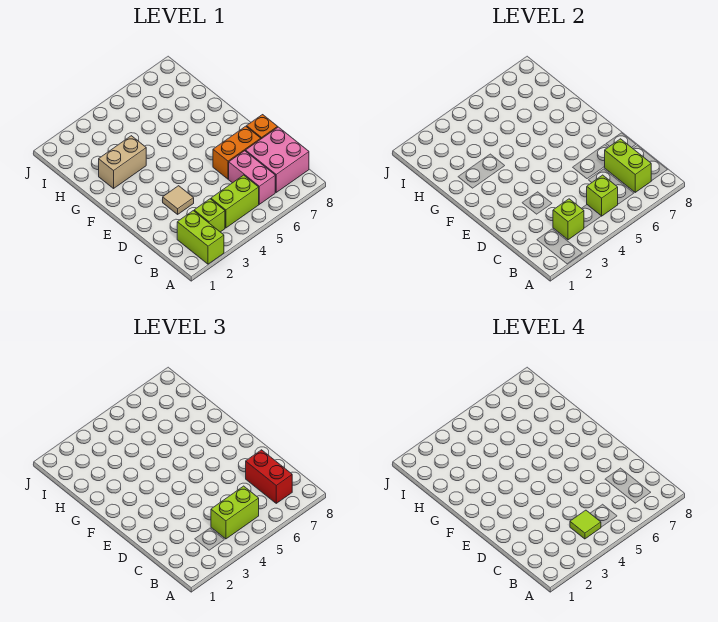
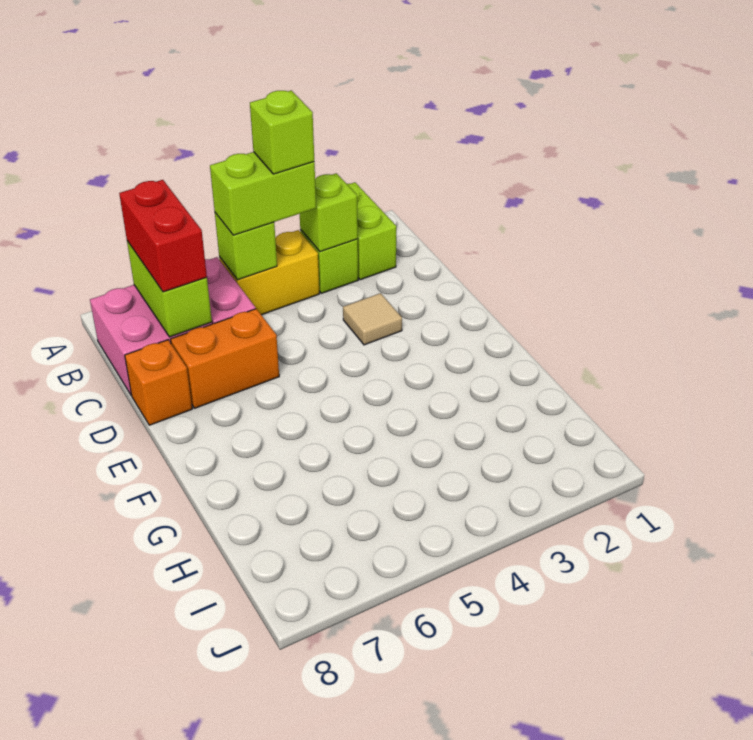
lime brick B4:B5 level 1 -> yellow brick B4:B5 level 1
lime tile B4 level 4 -> lime brick B4 level 4
tan brick G2:G3 level 1 -> none

